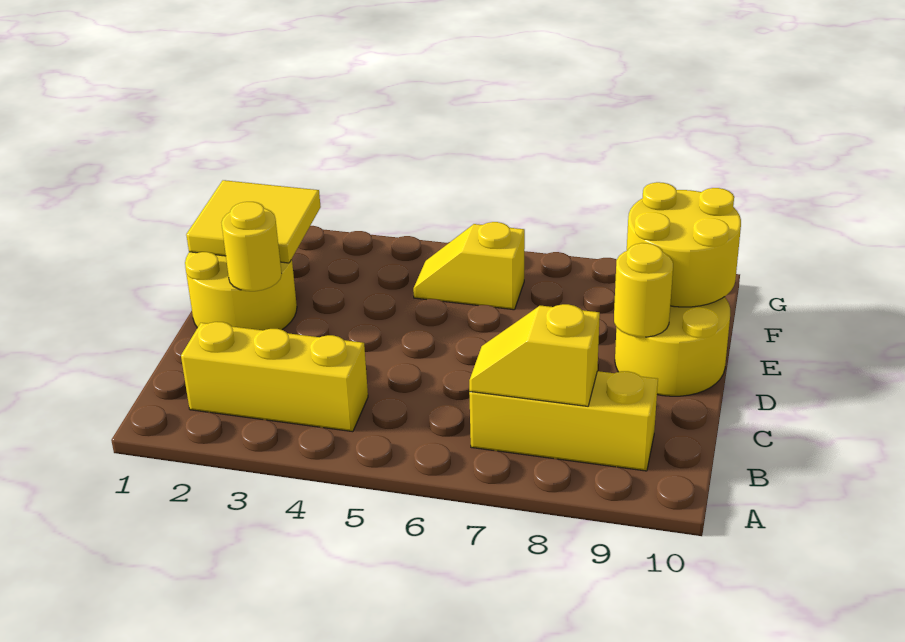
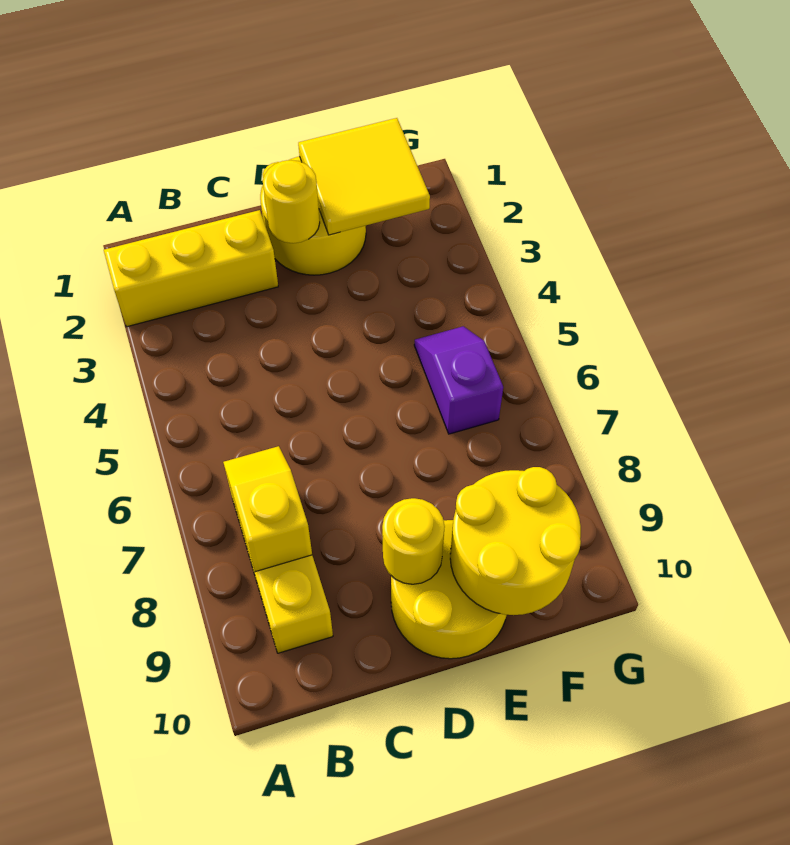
yellow brick B2:B4 level 1 -> yellow brick A2:C2 level 1
yellow slope F5:F6 level 1 top 6 -> purple slope F5:F6 level 1 top 6

